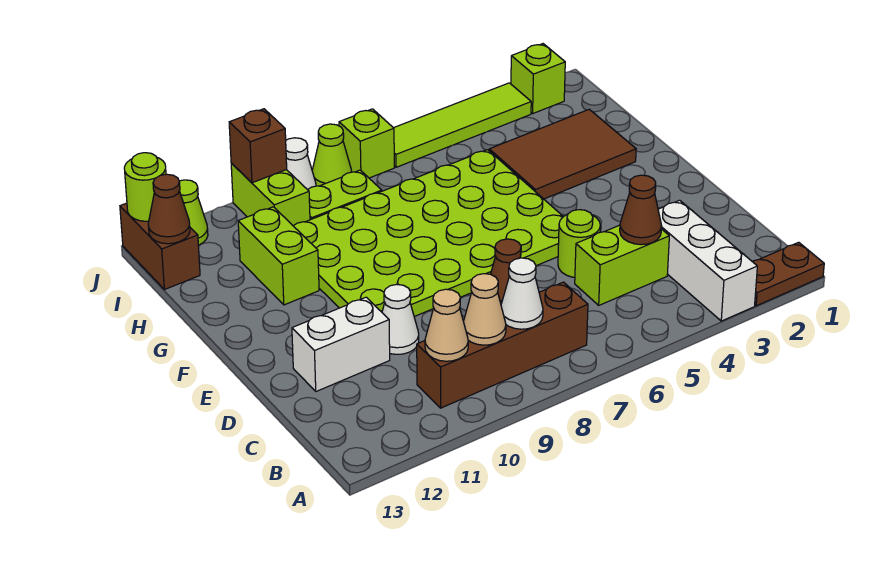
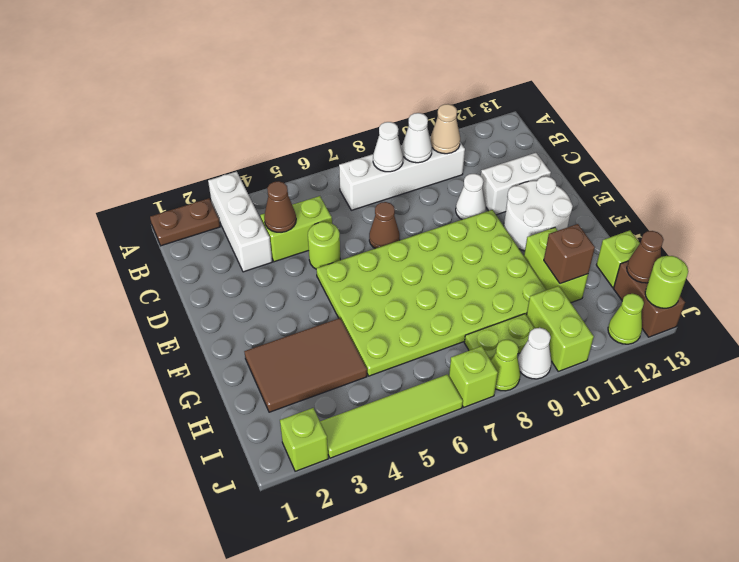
brown brick B7:B10 level 1 -> white brick B7:B10 level 1
tan cone B9 level 2 -> white cone B9 level 2
none -> white round brick E11:F12 level 1
none -> lime brick H13 level 1
brown brick J10 level 2 -> brown brick H11 level 2

